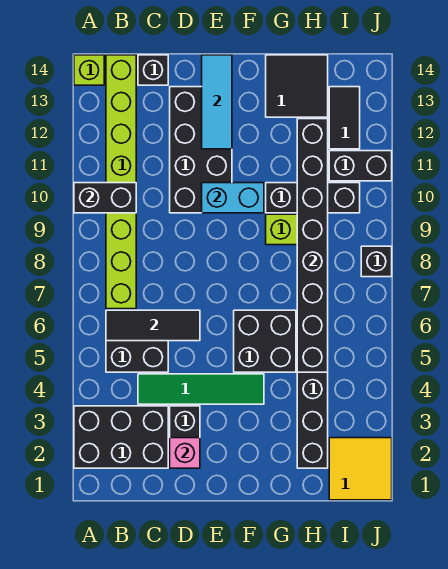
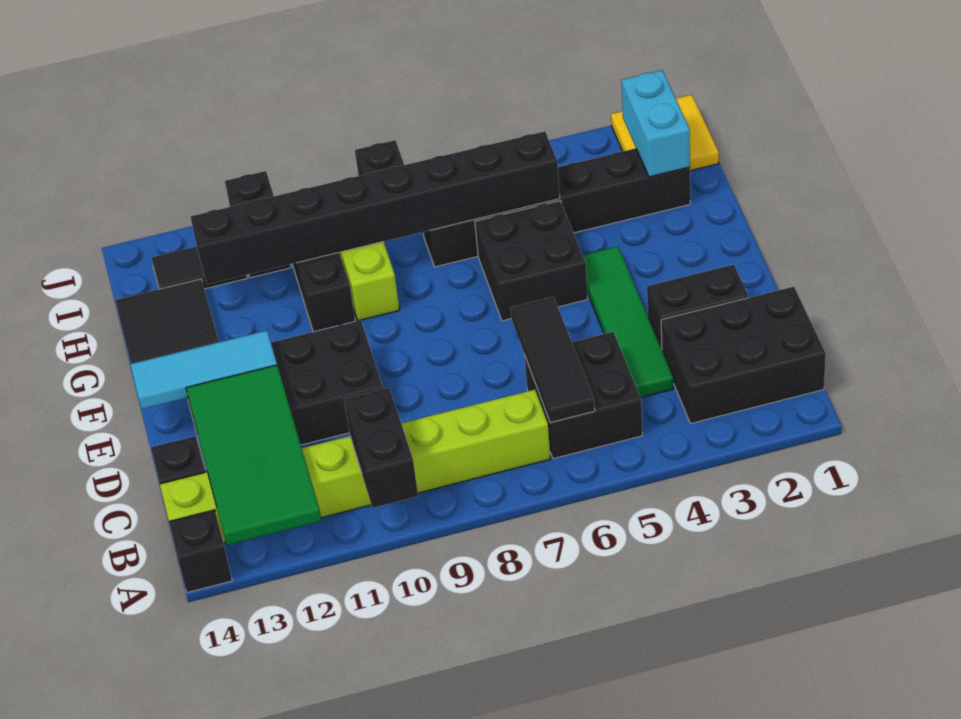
black brick A2:C3 level 1 -> black brick B1:C3 level 1
none -> green tile A12:D13 level 2
lime brick A14 level 1 -> black brick A14 level 1
pink brick D2 level 2 -> none
cyan brick E10:F10 level 2 -> cyan brick H2:I2 level 2

